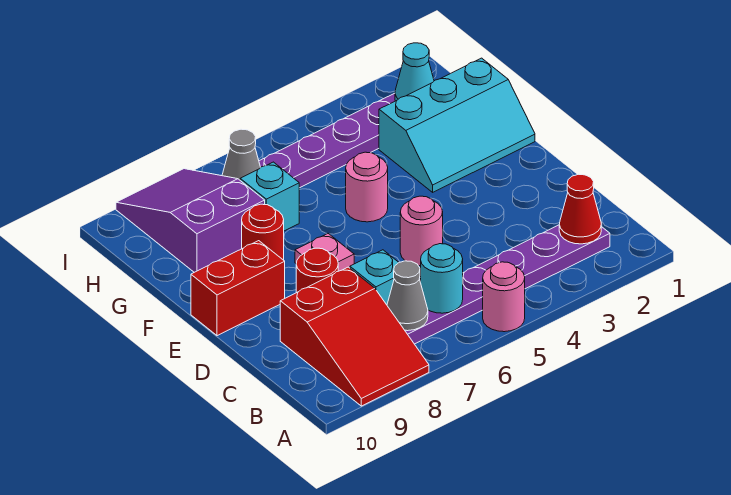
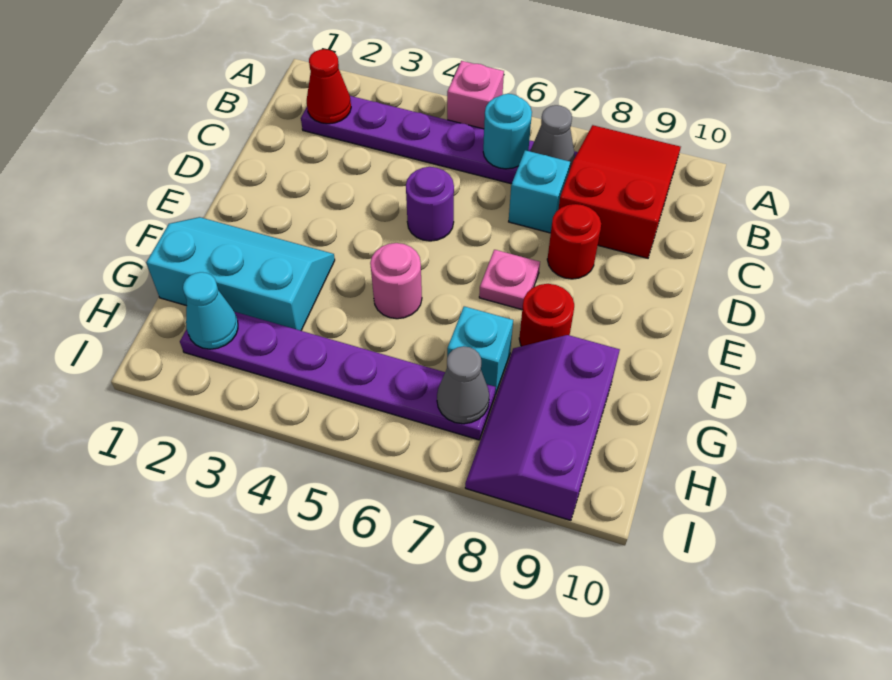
pink round brick A5 level 1 -> pink brick A5 level 1
pink round brick D5 level 1 -> purple round brick D5 level 1
red brick E9:E10 level 1 -> none
purple slope G8:I9 level 1 top G -> purple slope G8:I9 level 1 top 9

